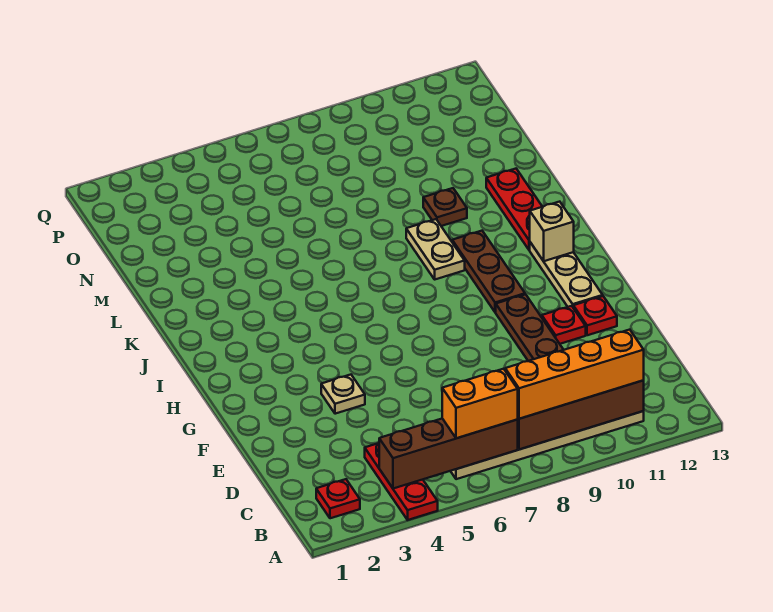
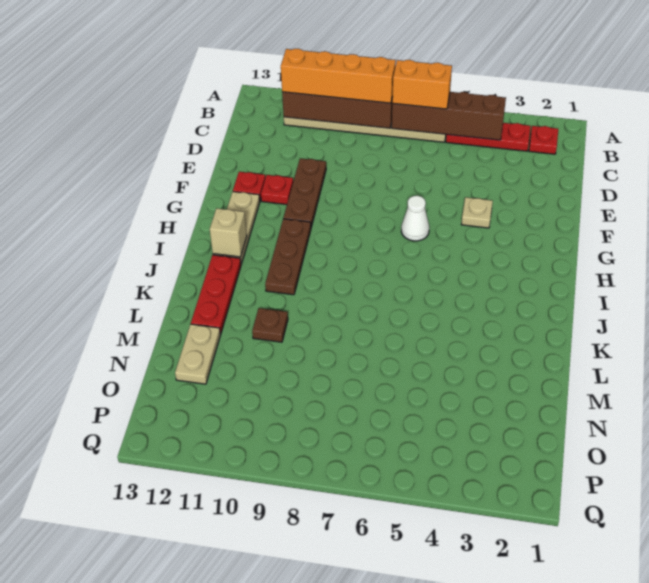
red plate A4:C4 level 1 -> red plate B3:B5 level 1
none -> white cone G6 level 1
tan plate J9:K9 level 1 -> tan plate M12:N12 level 1

